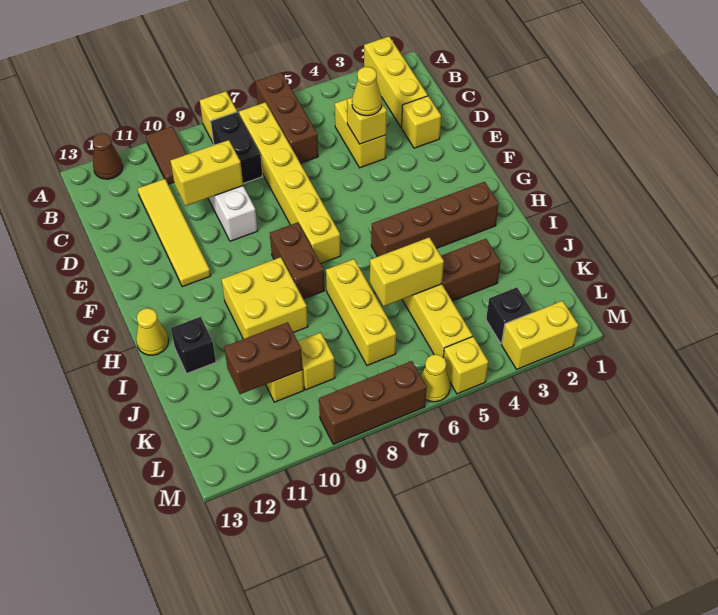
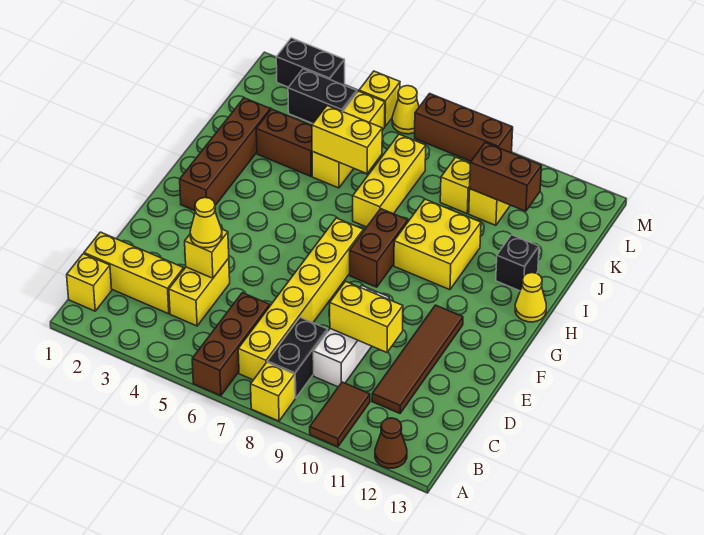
yellow brick A2:C2 level 1 -> yellow brick C1:C3 level 1
yellow tile C11:F11 level 1 -> brown tile C11:F11 level 1
yellow brick D2 level 1 -> yellow brick B1 level 1
brown brick H2:H5 level 1 -> brown brick G2:J2 level 1
black brick L3 level 1 -> black brick L3:L4 level 1
yellow brick M2:M3 level 1 -> black brick M2:M3 level 1

